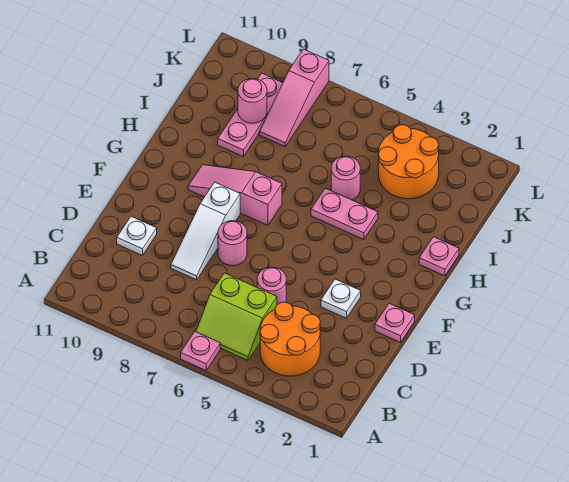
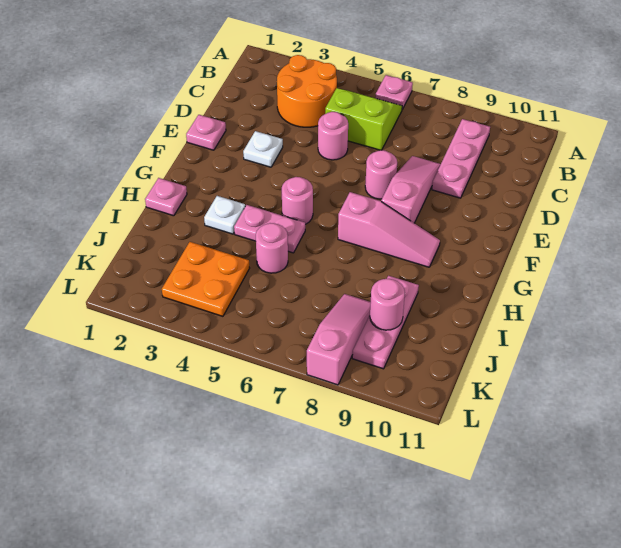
none -> pink plate B9:D9 level 1
white slope D8:F8 level 1 top F -> pink slope D8:F8 level 1 top F
white plate D10 level 1 -> white plate H3 level 1
none -> pink round brick G5 level 1
orange round brick J3:K4 level 1 -> orange plate J3:K4 level 1

